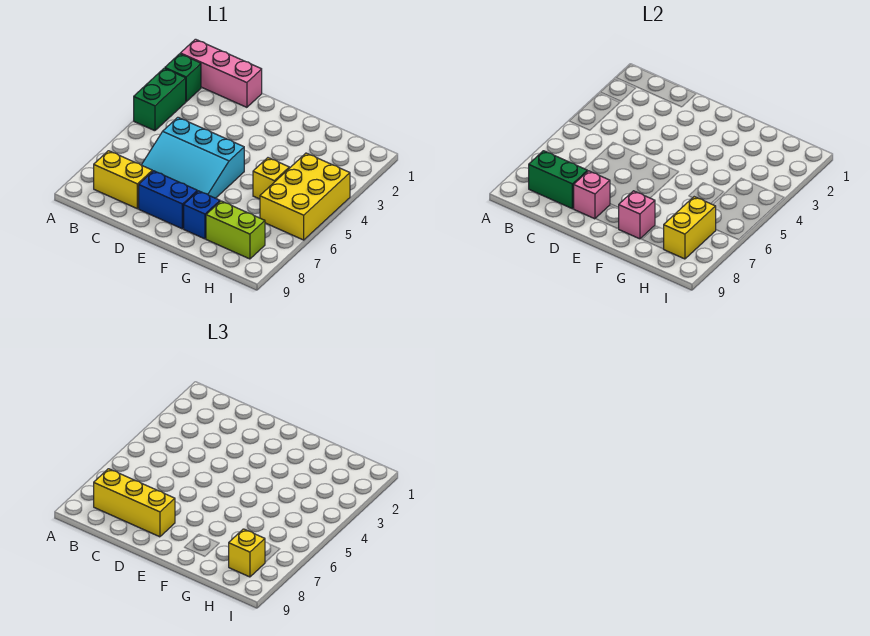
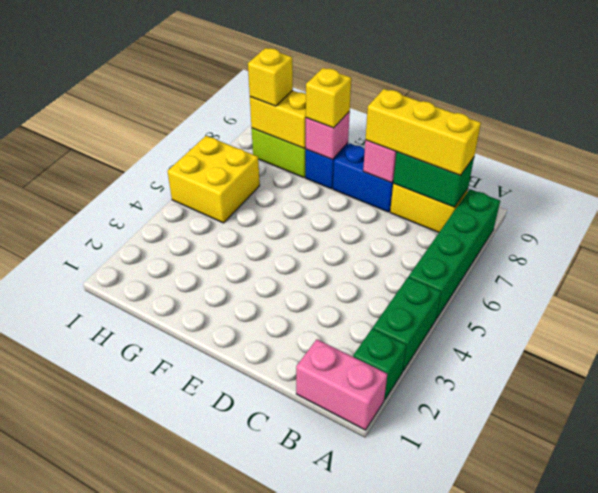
pink brick A1:C1 level 1 -> pink brick A1:B1 level 1
none -> green brick A5:A8 level 1
cyan slope C5:E7 level 1 top 5 -> none
yellow brick G5 level 1 -> yellow brick F8 level 3
yellow brick H4:I6 level 1 -> yellow brick H5:I6 level 1
yellow brick H7:H8 level 2 -> yellow brick G8:H8 level 2

